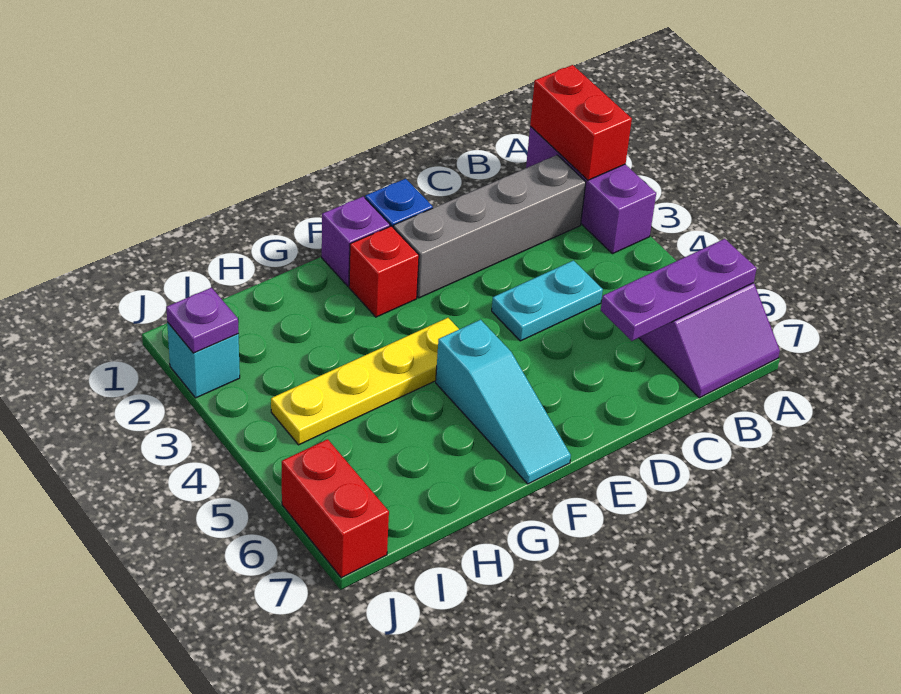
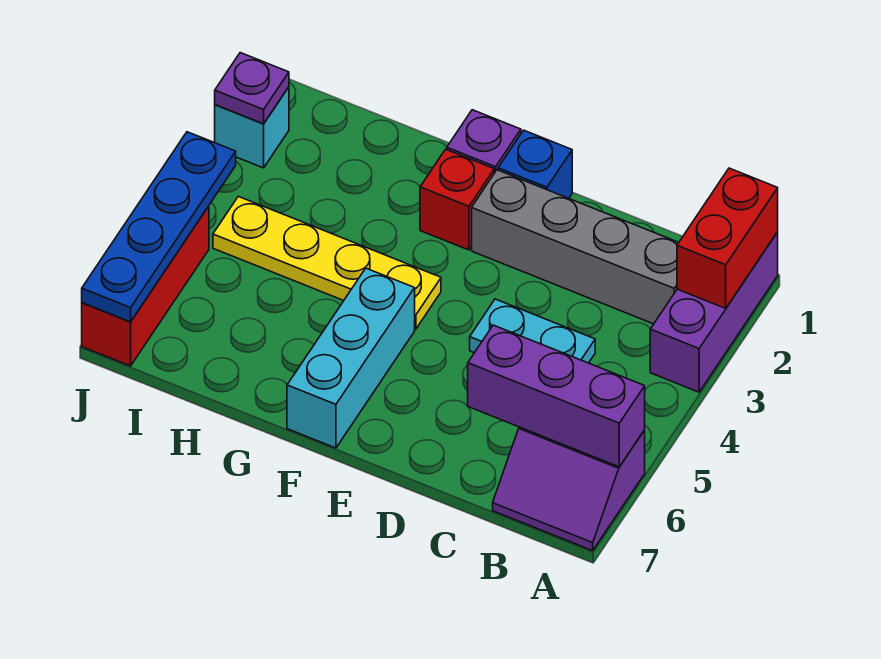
purple plate A6:C6 level 2 -> purple brick A6:C6 level 2
cyan slope F5:F7 level 1 top 5 -> cyan brick F5:F7 level 1
none -> blue plate J4:J7 level 2
red brick J6:J7 level 1 -> red brick J5:J7 level 1

